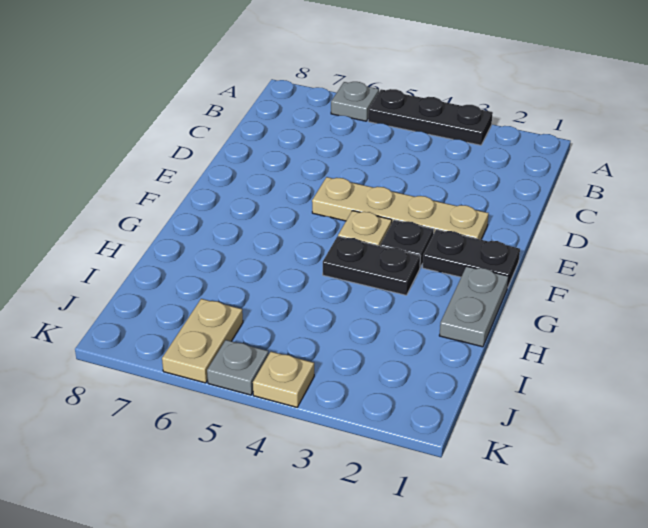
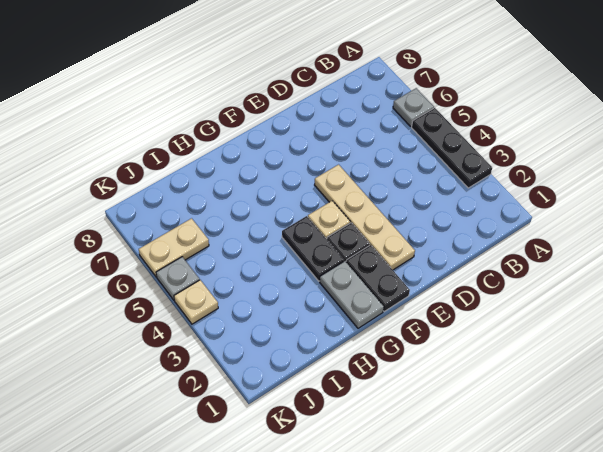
grey plate G1:H1 level 1 -> grey plate G1:G2 level 1

